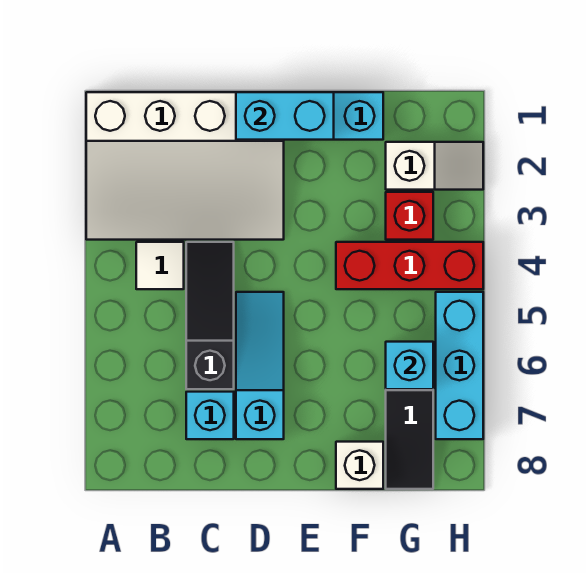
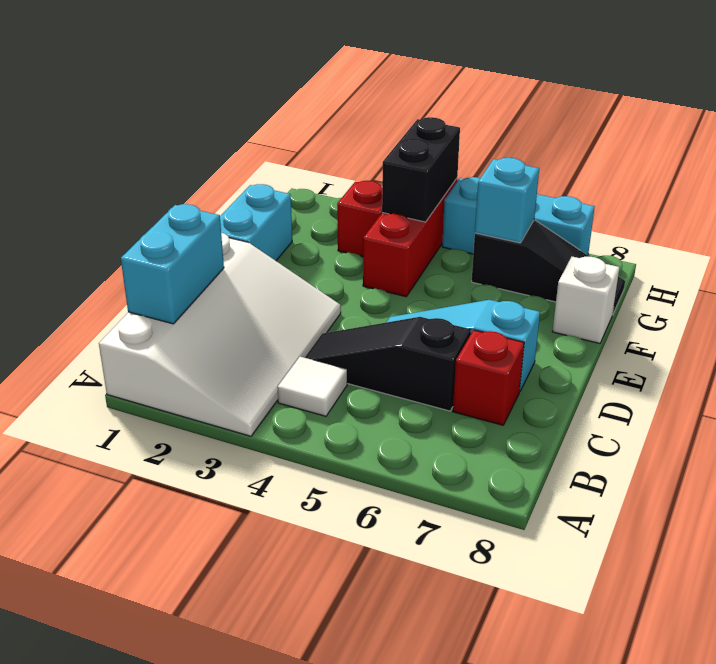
cyan brick C7 level 1 -> red brick C7 level 1
cyan brick D1:E1 level 2 -> cyan brick B1:C1 level 2
white slope G2:H2 level 1 top G -> none
none -> black brick G4:H4 level 2

